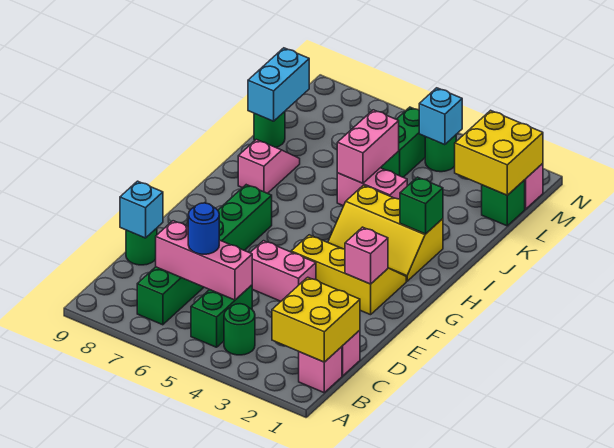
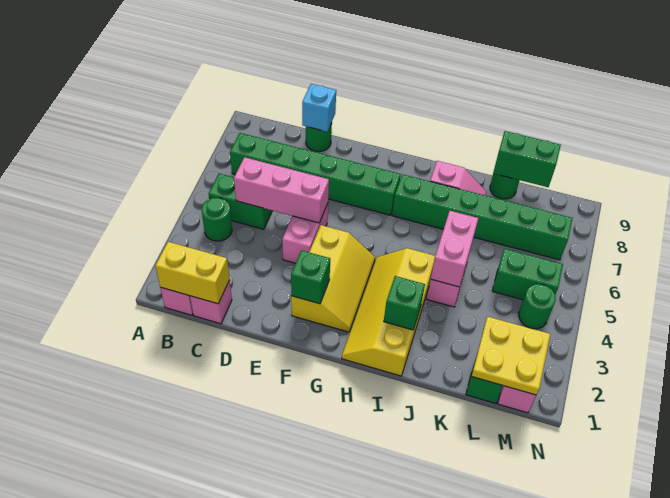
yellow brick B1:C2 level 2 -> yellow brick B1:C1 level 2
pink brick C5:C7 level 2 -> pink brick C5:E5 level 2
blue round brick C6 level 3 -> none
pink brick F2 level 2 -> green brick F2 level 2
yellow slope H2:I4 level 1 top I -> yellow slope H1:I4 level 1 top I
none -> green brick H7:M7 level 1
pink brick J5:K5 level 2 -> pink brick J4:J5 level 2
cyan brick K9:L9 level 2 -> green brick K9:L9 level 2
yellow brick L1:M2 level 2 -> yellow plate L1:M2 level 2
cyan brick M4 level 2 -> none

